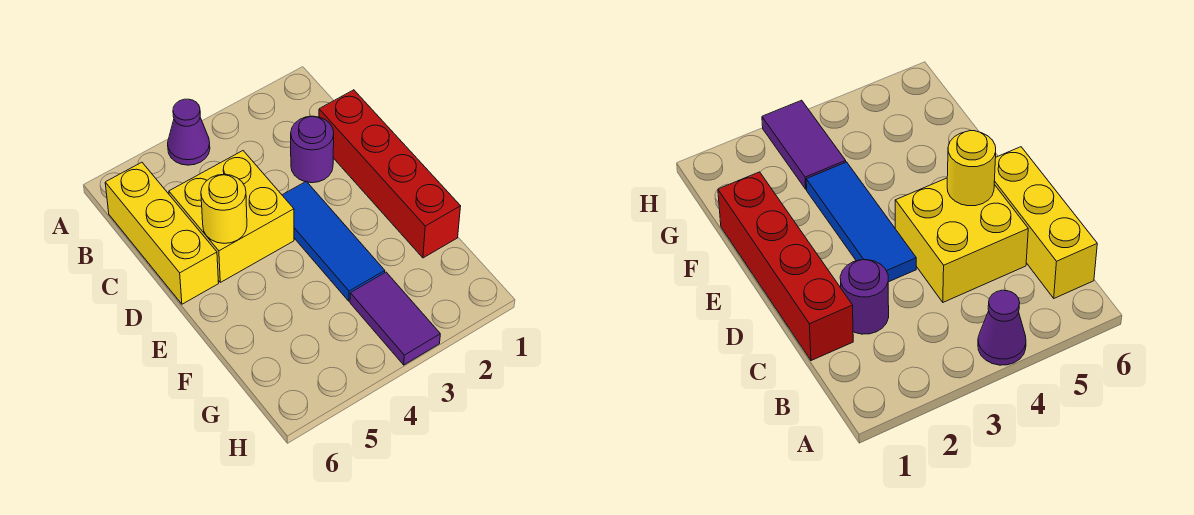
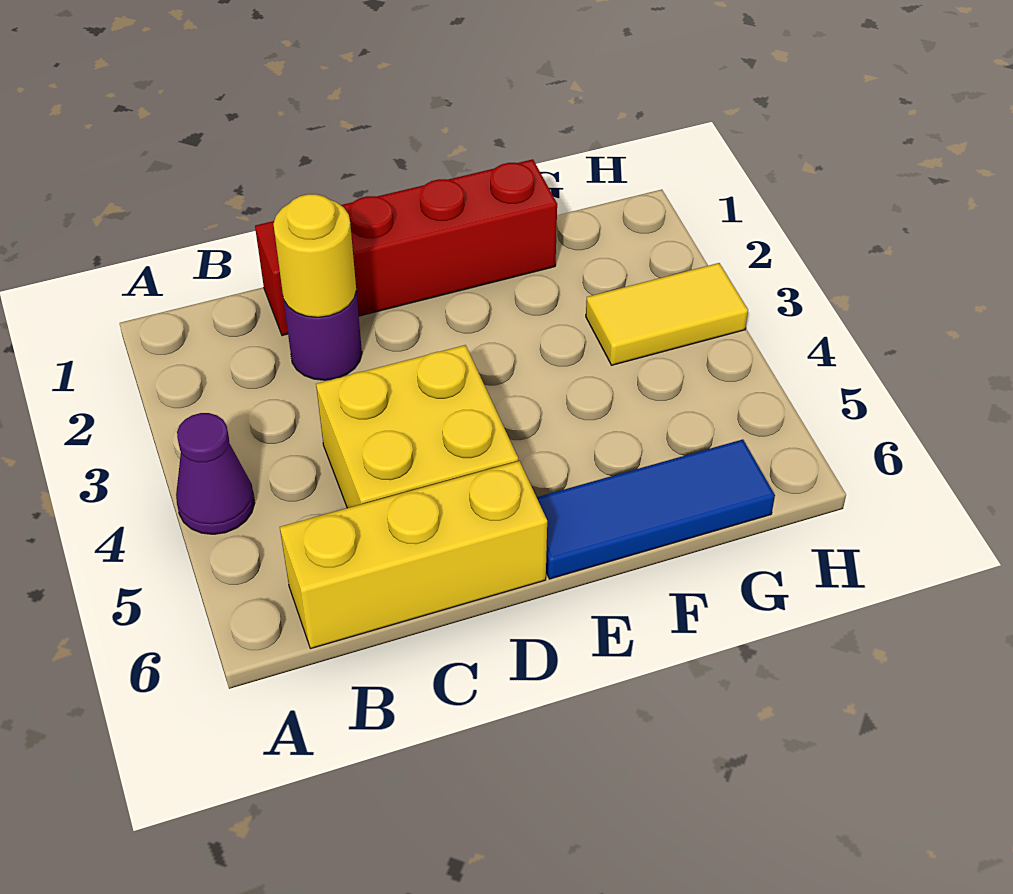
blue tile D3:F3 level 1 -> blue tile E6:G6 level 1
yellow round brick D5 level 2 -> yellow round brick C2 level 2
purple tile G3:H3 level 1 -> yellow tile G3:H3 level 1

